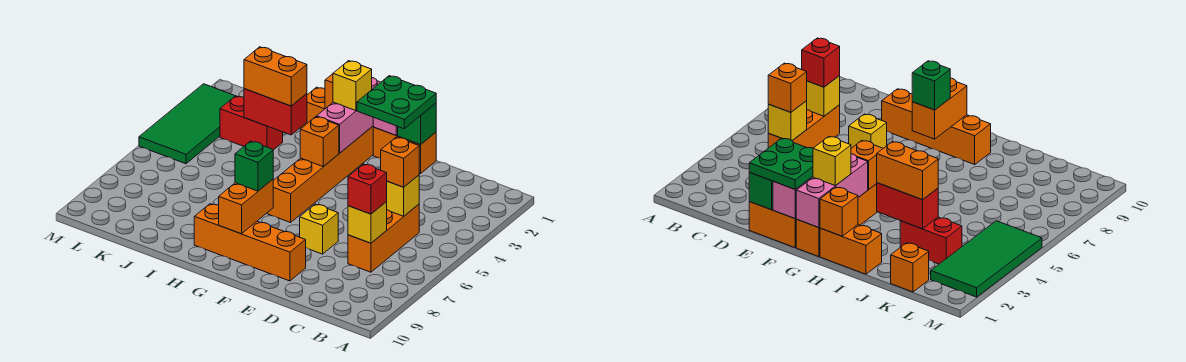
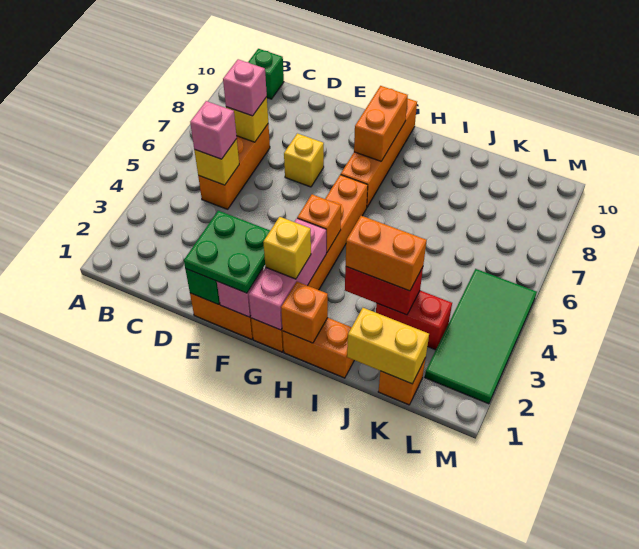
orange brick C5 level 3 -> pink brick C5 level 3
red brick C7 level 3 -> pink brick C7 level 3
orange brick E9:H9 level 1 -> orange brick G7:G10 level 1
green brick G8 level 3 -> green brick B10 level 1
none -> yellow brick J1:K1 level 2

